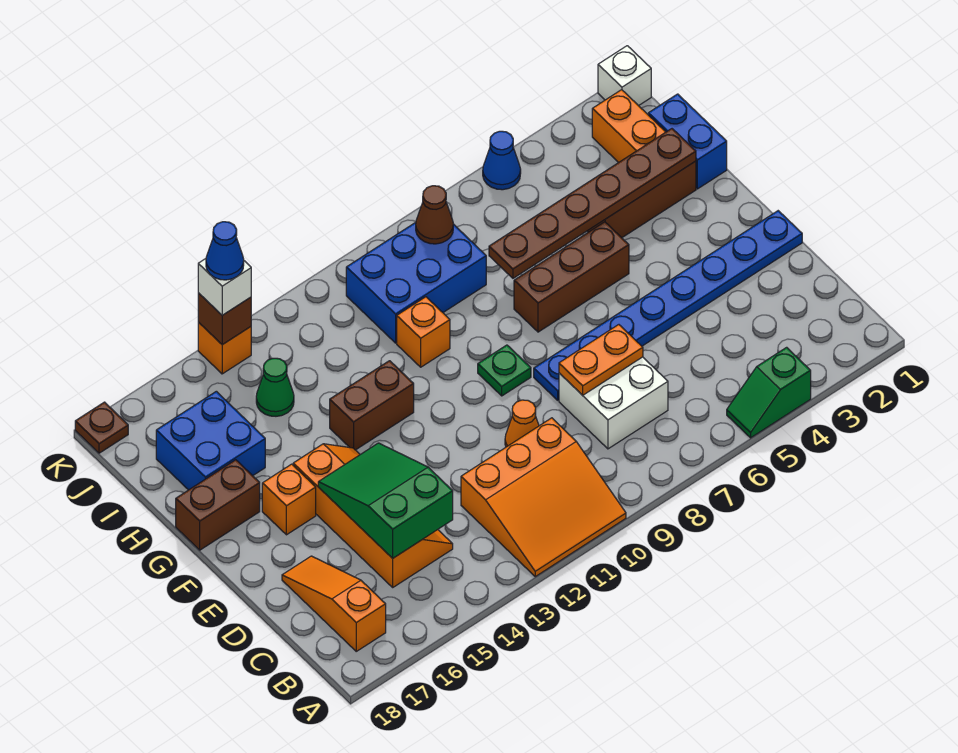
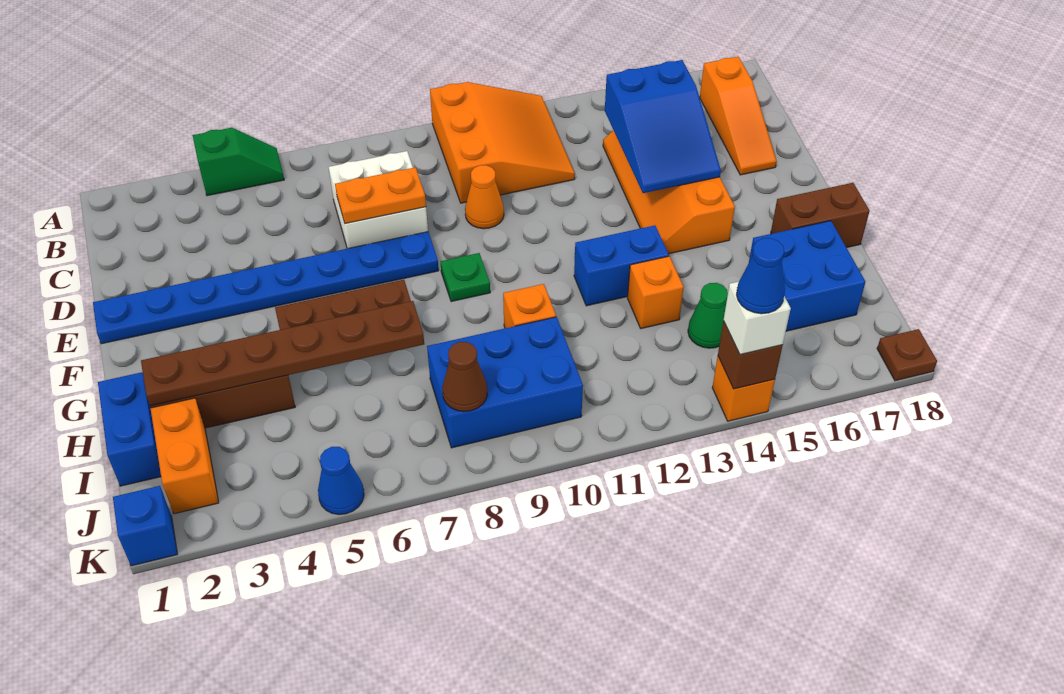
orange slope A10:C12 level 1 top C -> orange slope A10:C12 level 1 top 10
green slope C14:E15 level 2 top C -> blue slope C14:E15 level 2 top C
orange brick F16 level 1 -> orange brick H13 level 1
brown brick G12:G13 level 1 -> blue brick G12:G13 level 1
white brick K1 level 1 -> blue brick K1 level 1

